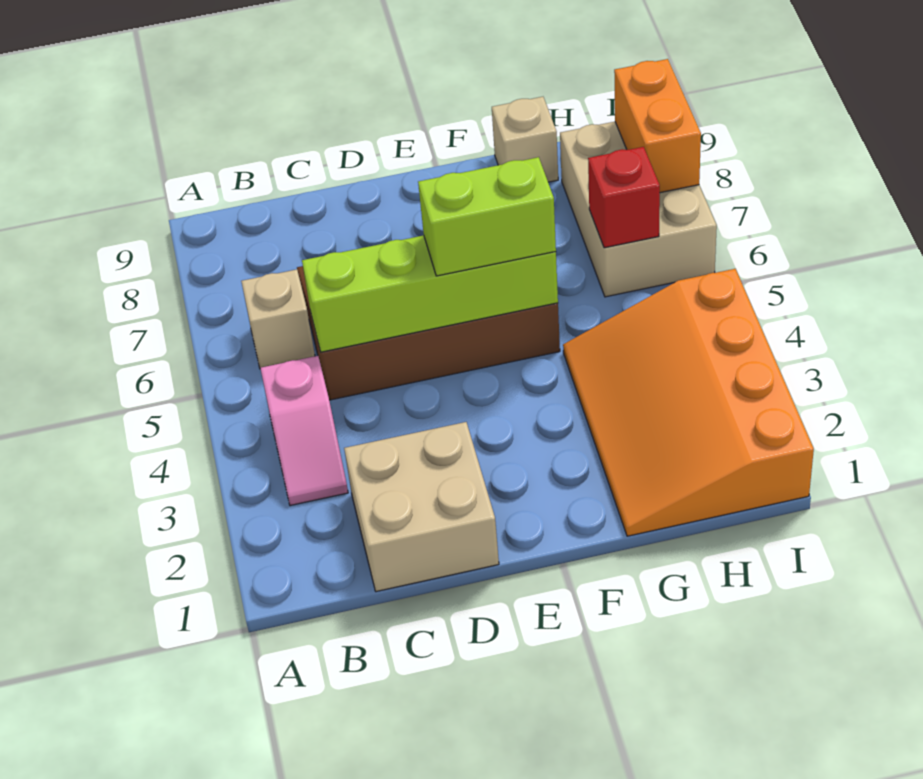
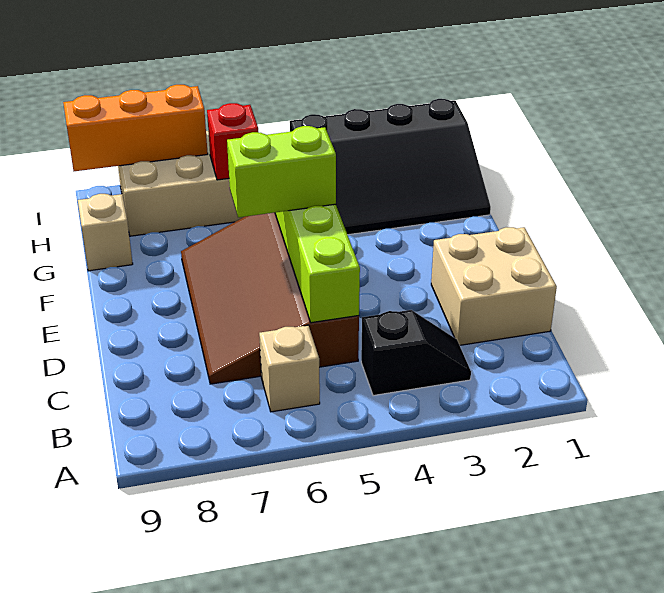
pink slope B3:B4 level 1 top 4 -> black slope B3:B4 level 1 top 4
lime brick E5:F5 level 3 -> lime brick E5:E6 level 3
orange slope G1:I4 level 1 top I -> black slope G1:I4 level 1 top I
orange brick I7:I8 level 2 -> orange brick I7:I9 level 2

